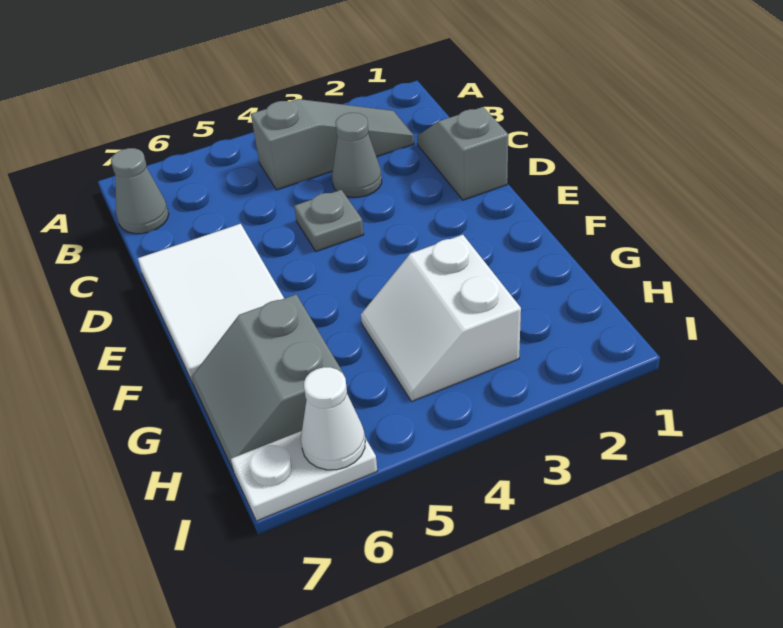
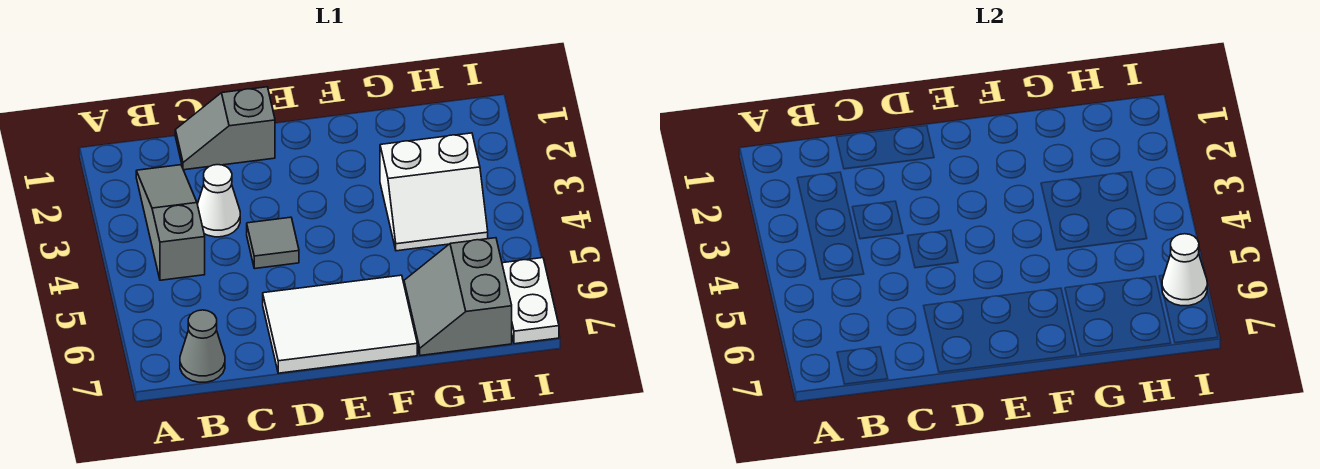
grey cone C3 level 1 -> white cone C3 level 1
grey plate D4 level 1 -> grey tile D4 level 1
grey slope G6:H7 level 1 top 6 -> grey slope G6:H7 level 1 top H

